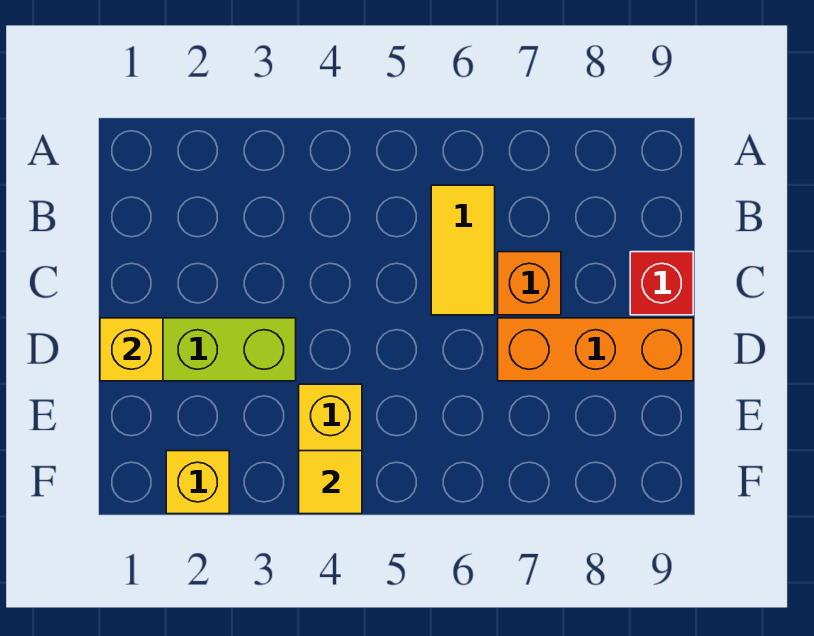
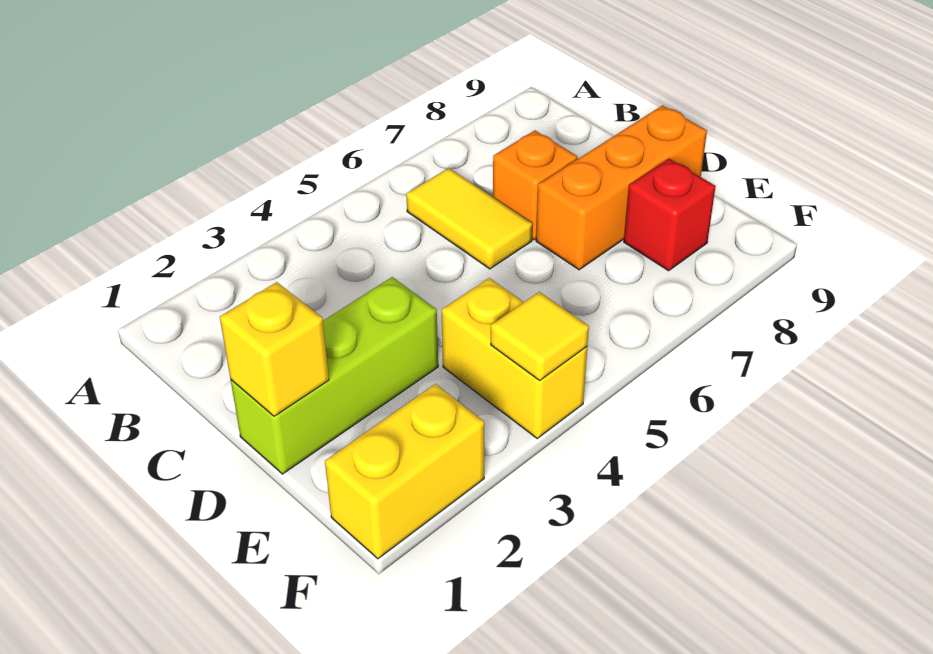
red brick C9 level 1 -> red brick E8 level 1
yellow brick F2 level 1 -> yellow brick F1:F2 level 1

